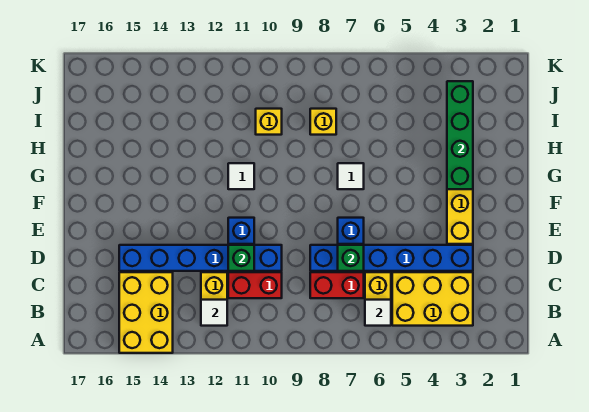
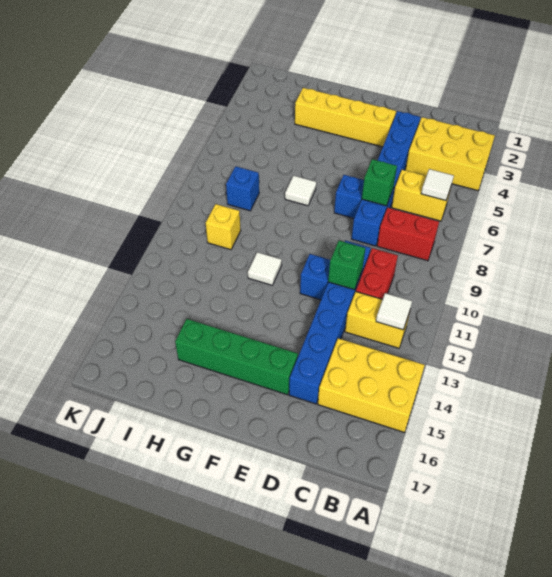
yellow brick B3:C5 level 1 -> yellow brick A3:C4 level 1
red brick C7:C8 level 1 -> red brick B8:C8 level 1
green brick G3:J3 level 2 -> green brick E15:H15 level 1
yellow brick I8 level 1 -> blue brick I8 level 1

